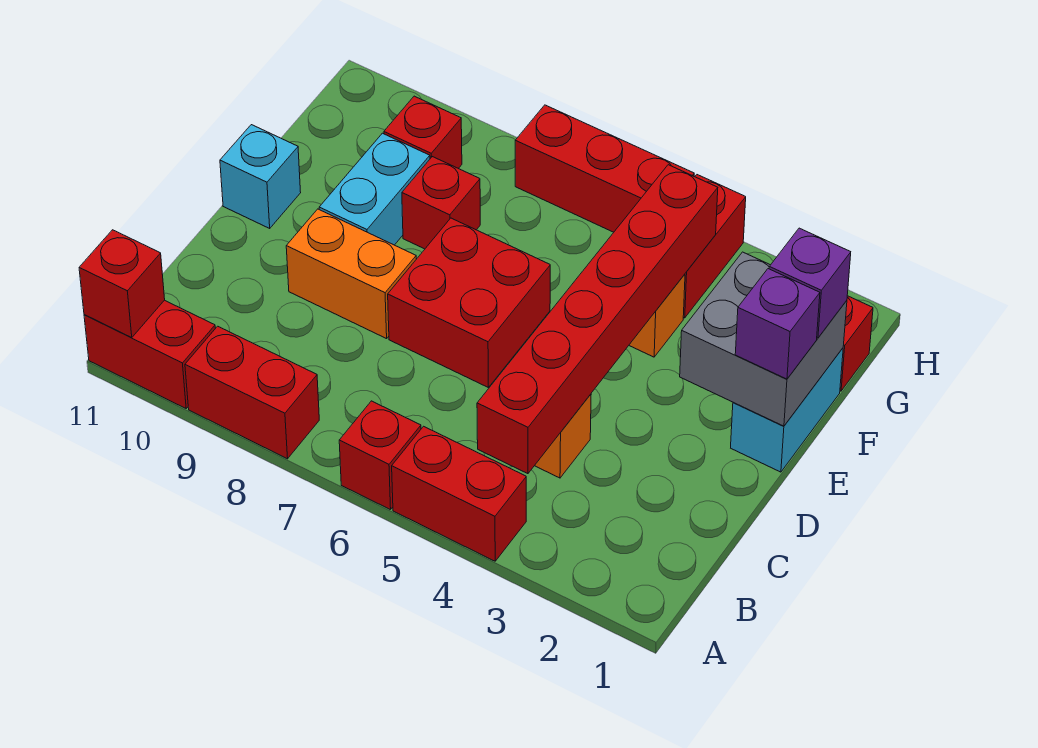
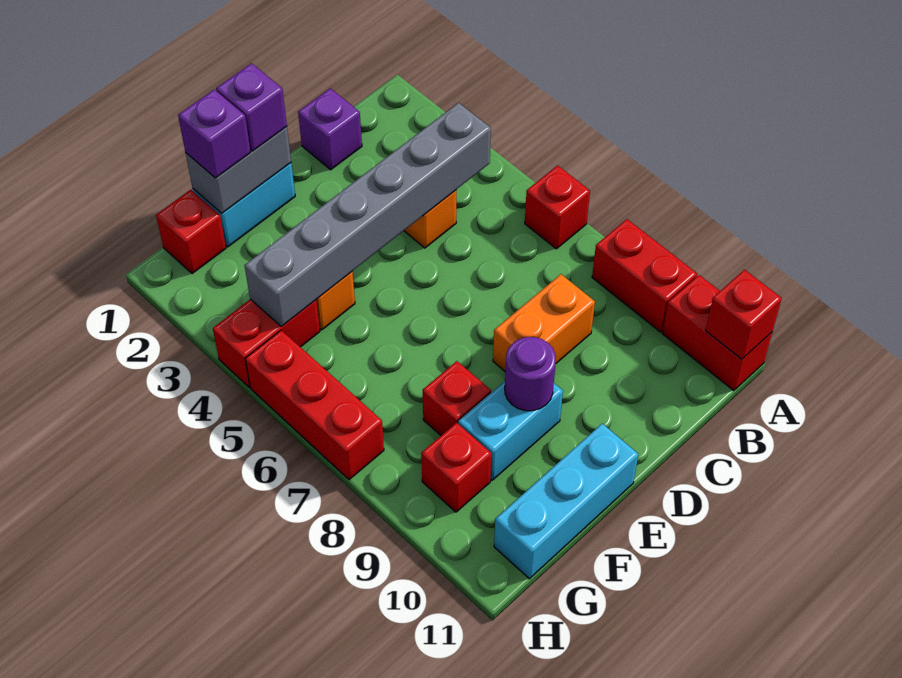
red brick A4:A5 level 1 -> none
red brick B4:G4 level 2 -> grey brick B4:G4 level 2
none -> purple brick C1 level 1
red brick D6:E7 level 1 -> none
orange brick D8:D9 level 1 -> orange brick C8:D8 level 1
grey brick E1:F2 level 2 -> grey brick E1:F1 level 2
none -> purple round brick E9 level 2
cyan brick E11 level 1 -> cyan brick E11:G11 level 1

